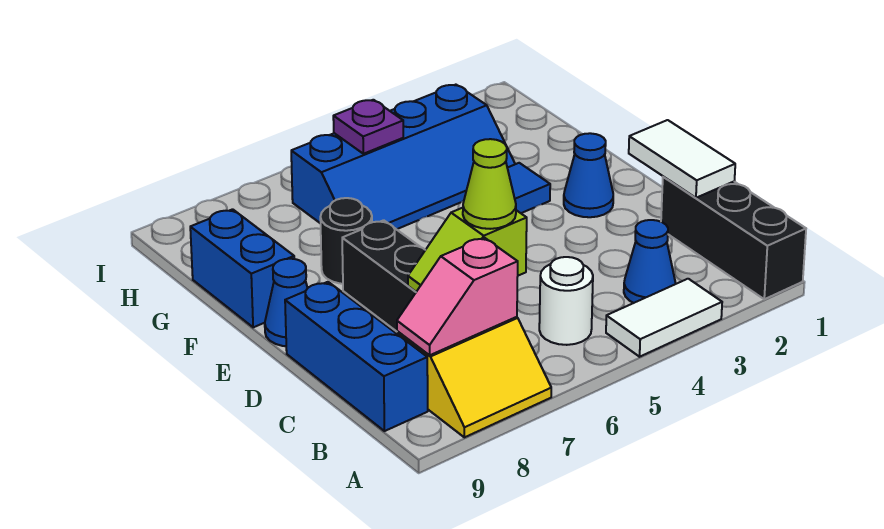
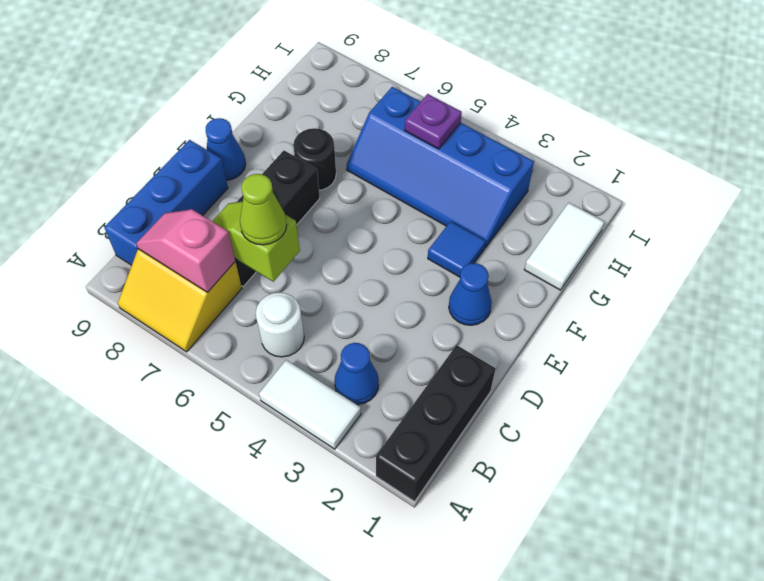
white tile C1:D1 level 2 -> white tile G1:H1 level 1
blue brick F9:G9 level 1 -> none

